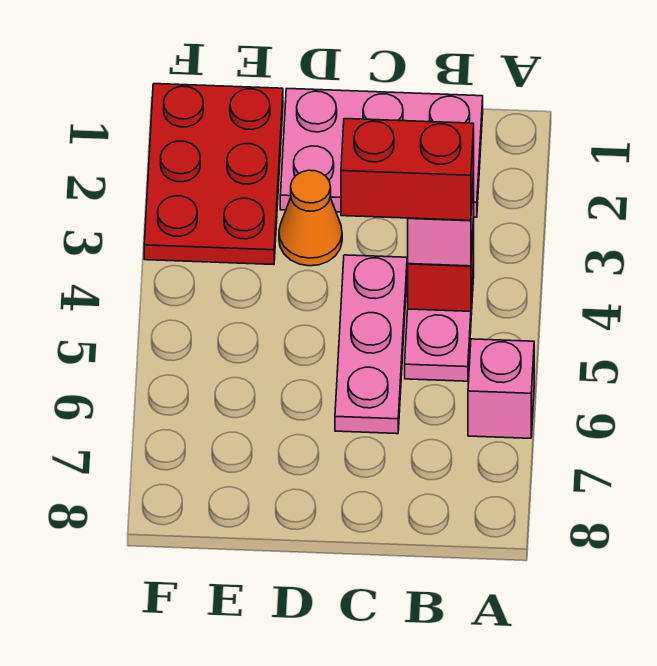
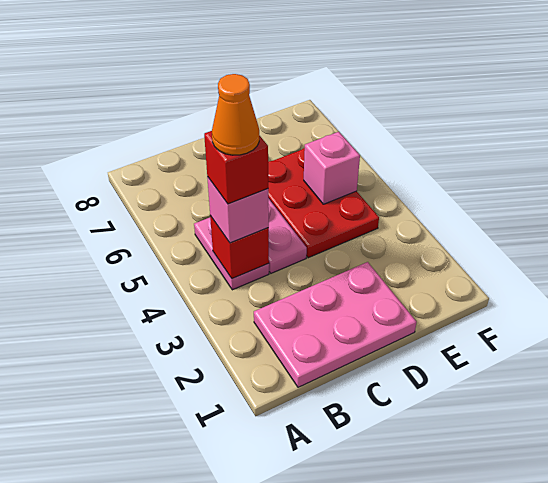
pink brick A6 level 1 -> pink brick E5 level 2
red brick B4:C4 level 4 -> red brick B4 level 4
orange cone D3 level 1 -> orange cone B4 level 5
red plate E1:F3 level 1 -> red plate D4:E6 level 1

